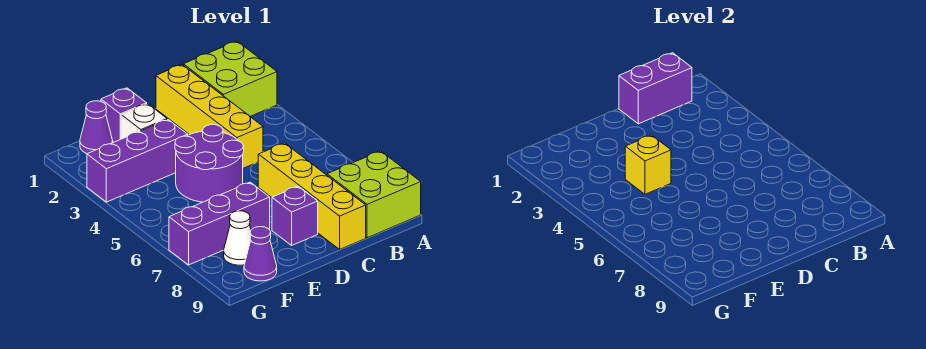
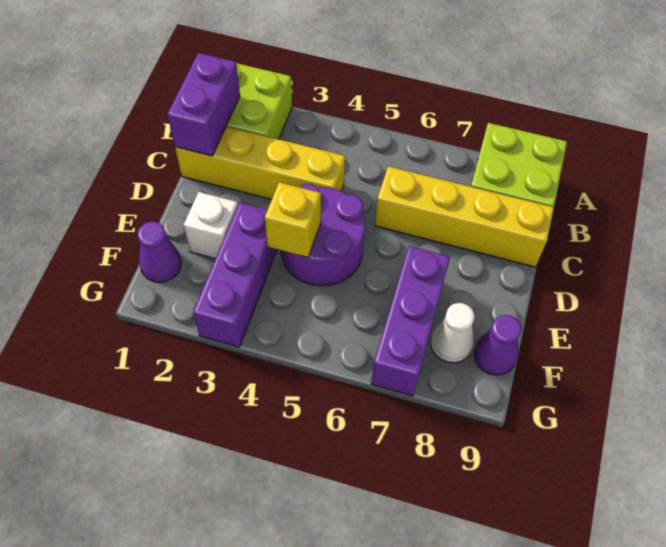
purple brick D8 level 1 -> none
purple brick E1 level 1 -> none

